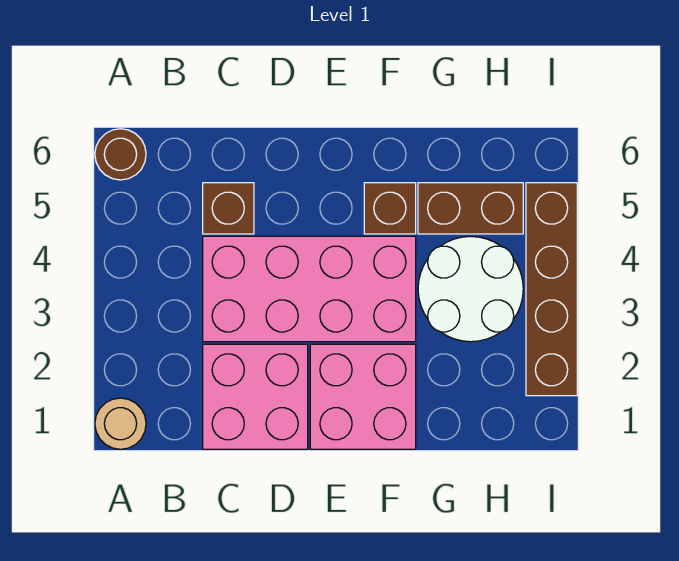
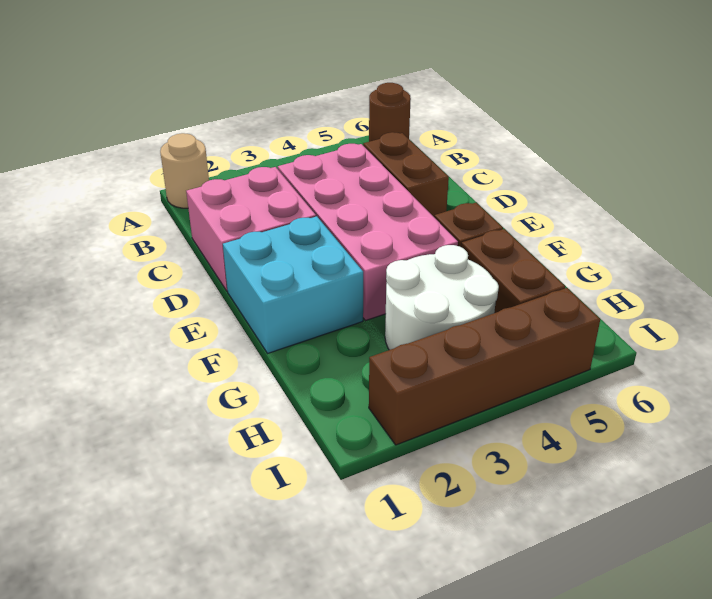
brown brick C5 level 1 -> brown brick C5:D5 level 1
pink brick E1:F2 level 1 -> cyan brick E1:F2 level 1

